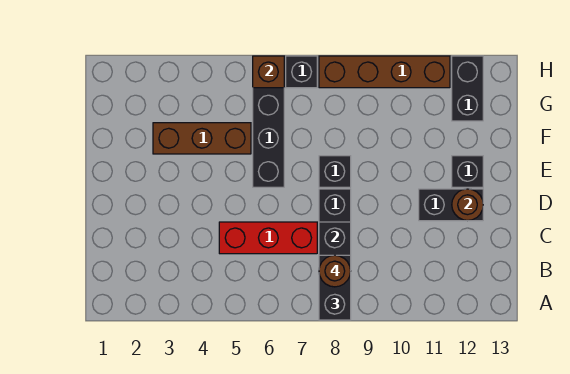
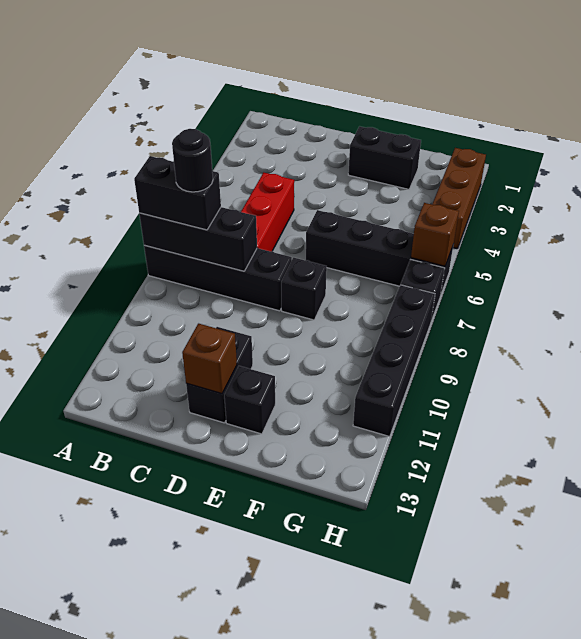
brown round brick B8 level 4 -> black round brick B8 level 4
brown round brick D12 level 2 -> brown brick D12 level 2
brown brick F3:F5 level 1 -> brown brick H2:H4 level 1
black brick G12:H12 level 1 -> black brick E2:F2 level 1
brown brick H8:H11 level 1 -> black brick H8:H11 level 1

